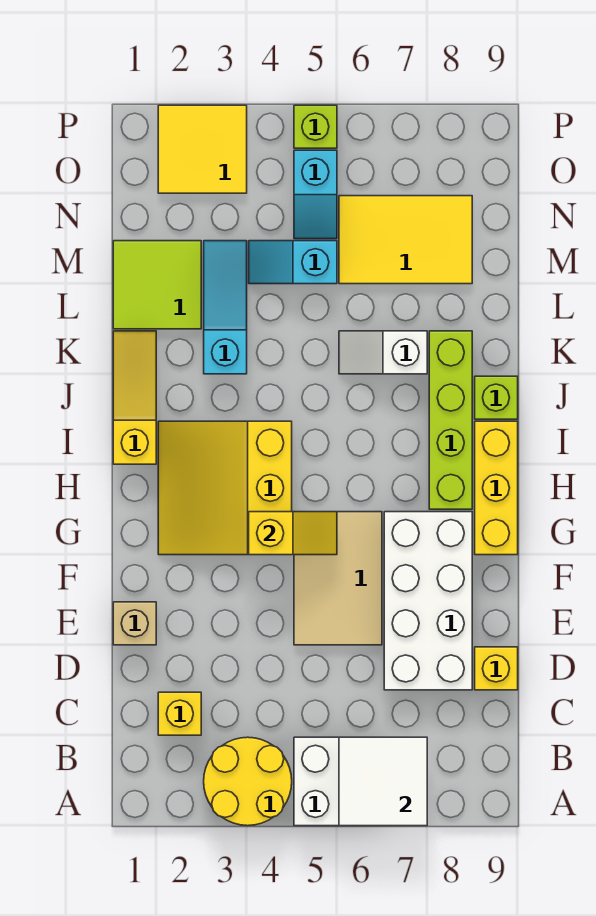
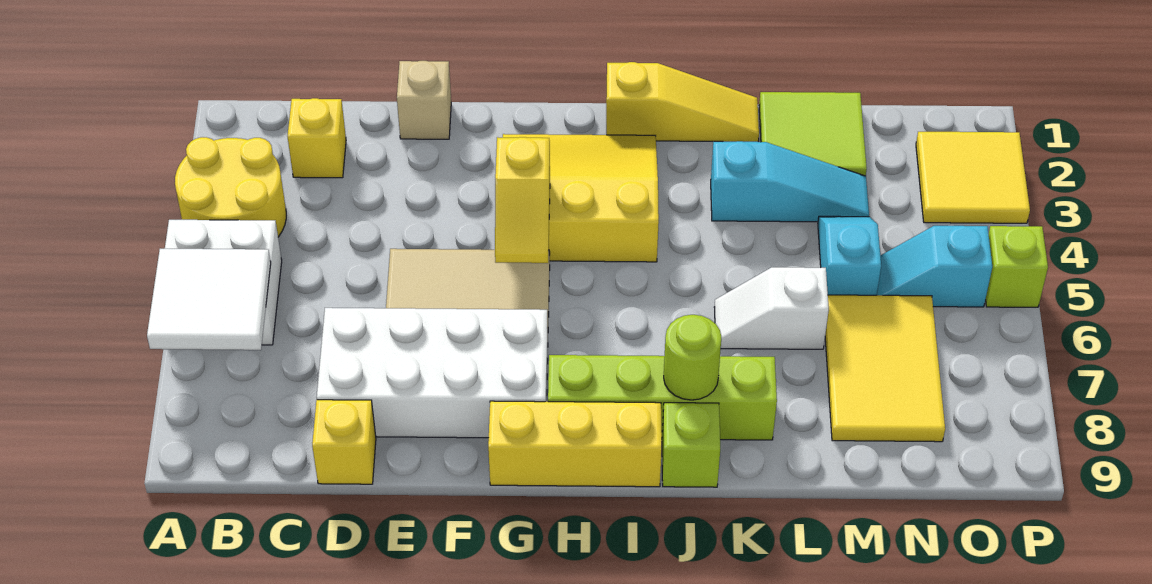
none -> lime round brick J8 level 2
white slope K6:K7 level 1 top 7 -> white slope K6:L6 level 1 top L

